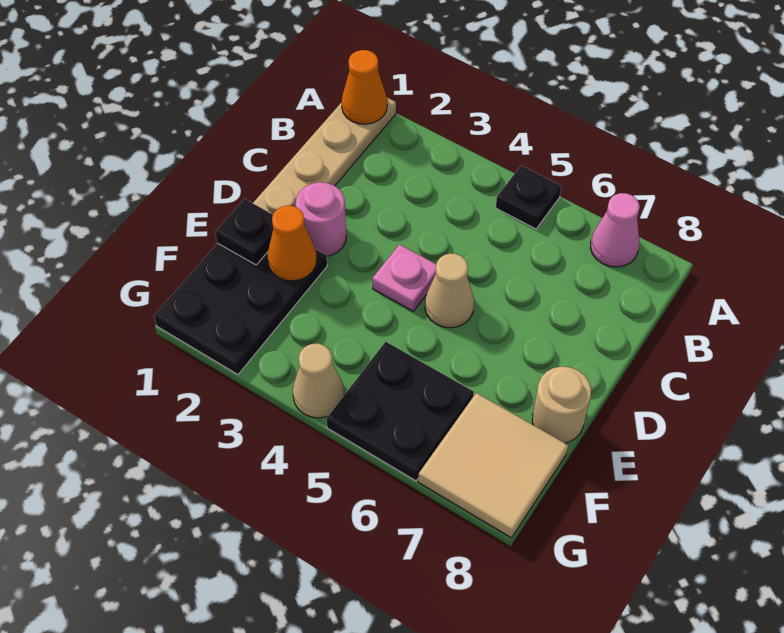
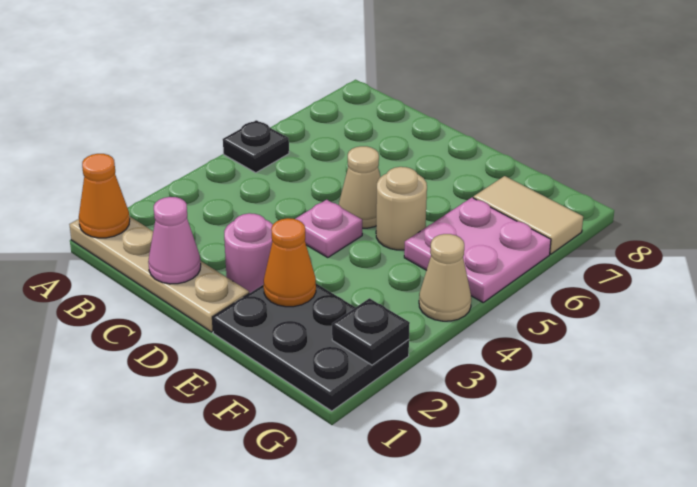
pink cone A7 level 1 -> pink cone C1 level 2
black plate E1 level 2 -> black plate G2 level 2
tan round brick E8 level 1 -> tan round brick E5 level 1
black plate F5:G6 level 1 -> pink plate F5:G6 level 1
tan tile F7:G8 level 1 -> tan tile F7:G7 level 1

